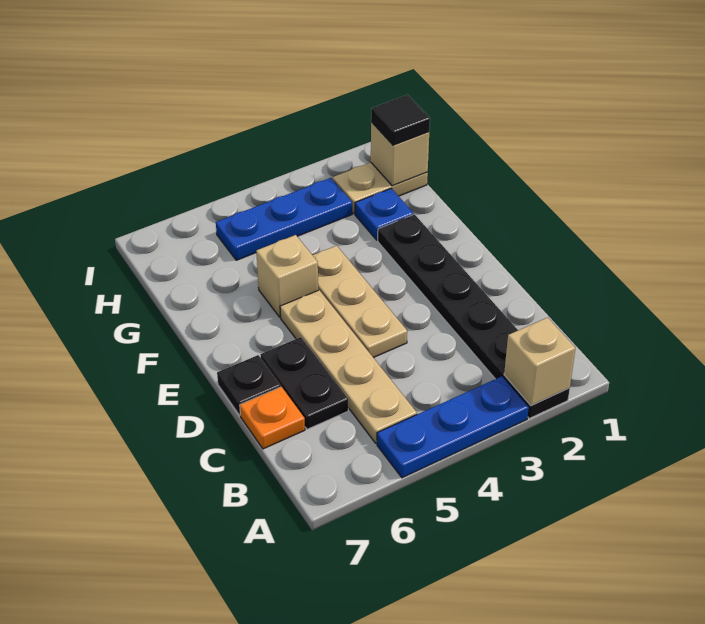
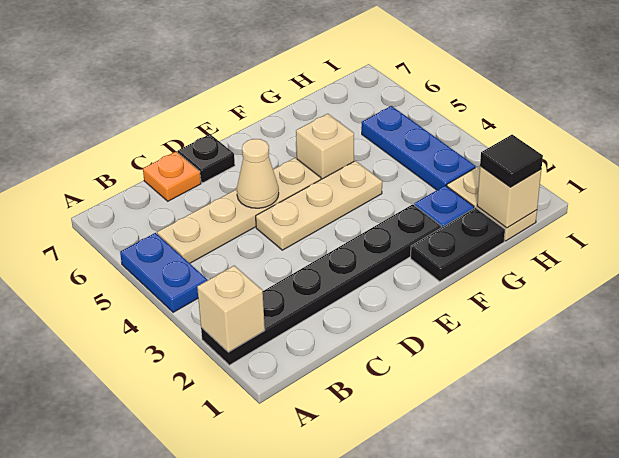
blue plate A3:A5 level 1 -> blue plate A4:A5 level 1
black plate C6:D6 level 1 -> black plate F1:G1 level 1
none -> tan cone D5 level 2

